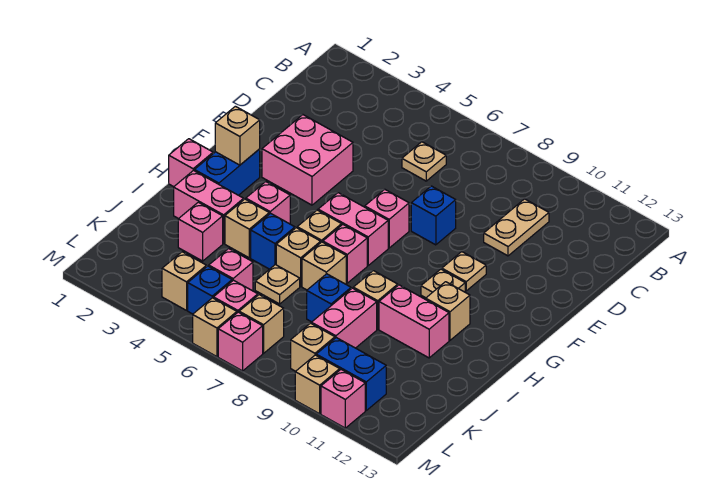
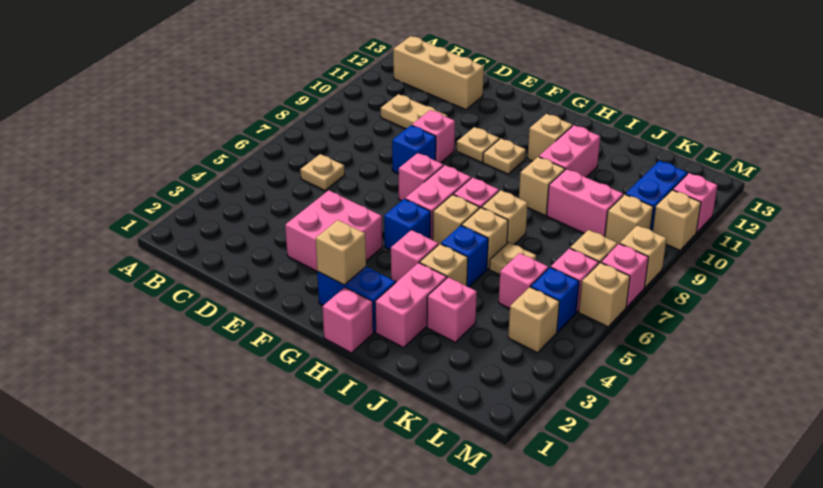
none -> tan brick B12:D12 level 1
none -> pink brick E9 level 1
blue brick J8 level 1 -> blue brick G5 level 1
none -> tan brick M8 level 1

